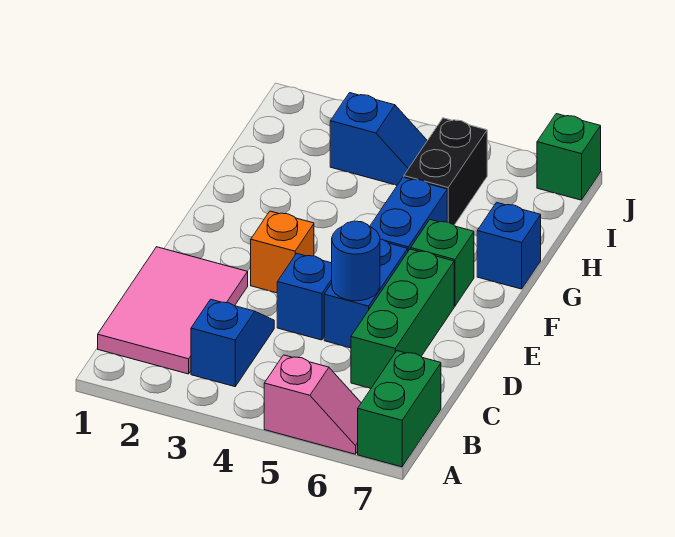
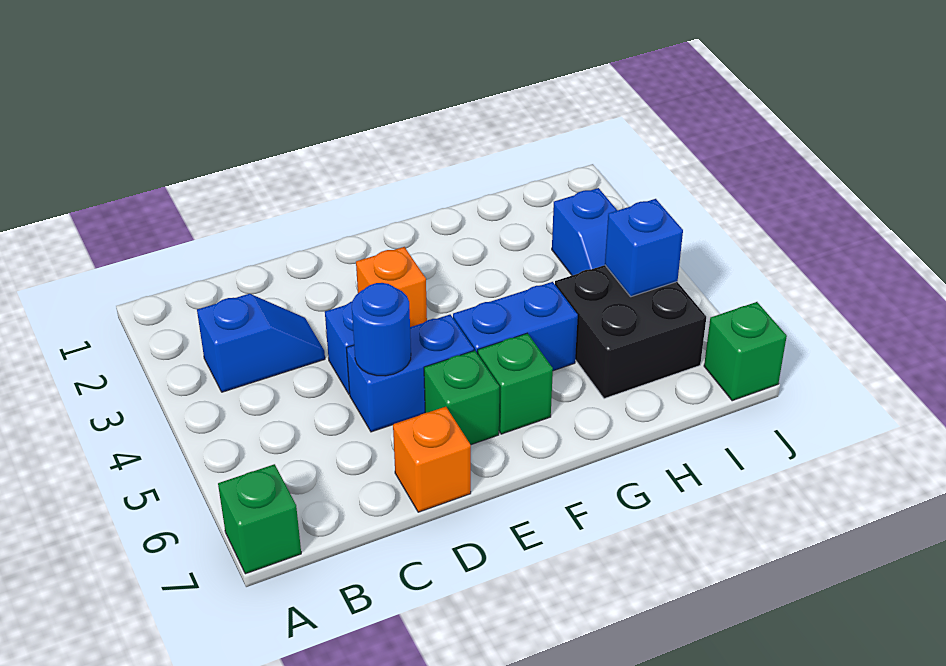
pink slope A5:A6 level 1 top 5 -> none
green brick A7:B7 level 1 -> green brick A7 level 1
pink tile B1:D2 level 1 -> none
green brick C6:E6 level 1 -> green brick E6 level 1
none -> orange brick D7 level 1
blue brick G7 level 1 -> blue brick I5 level 2
black brick H5:I5 level 1 -> black brick H5:I6 level 1

